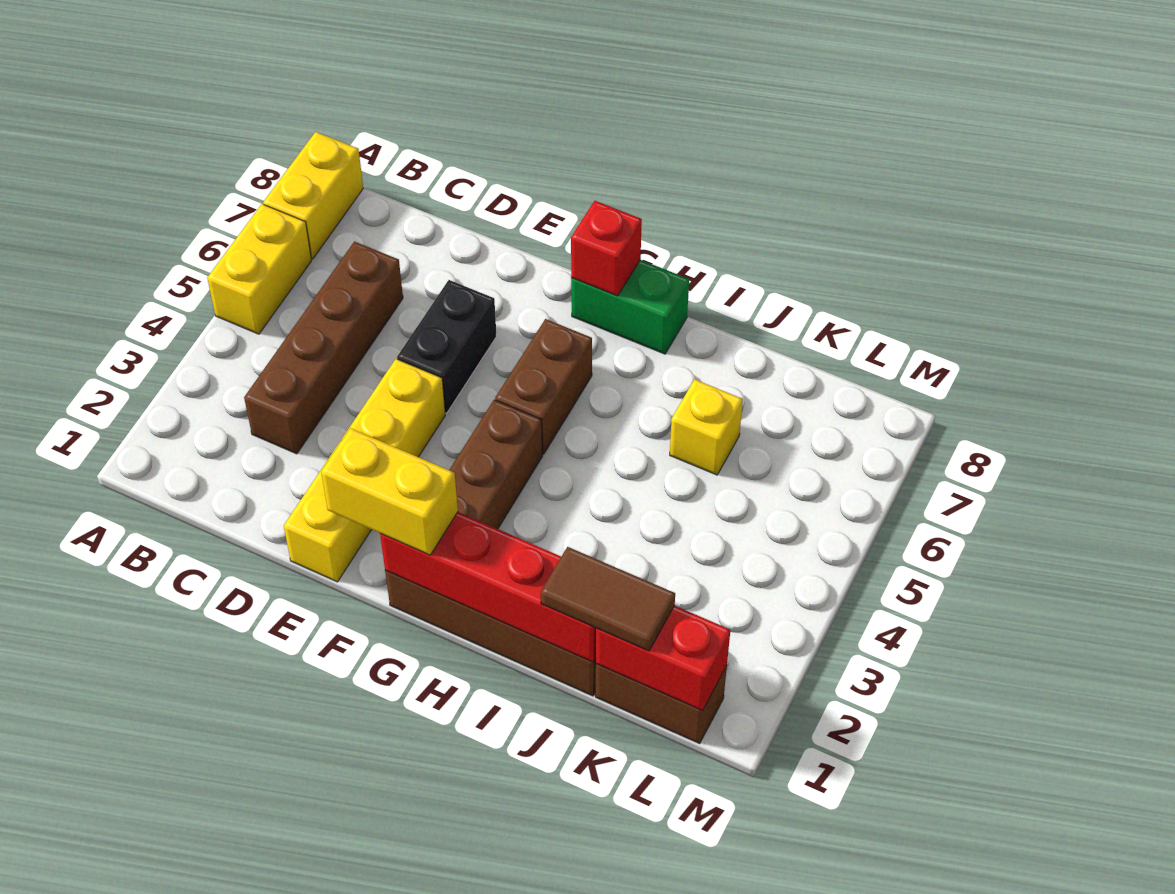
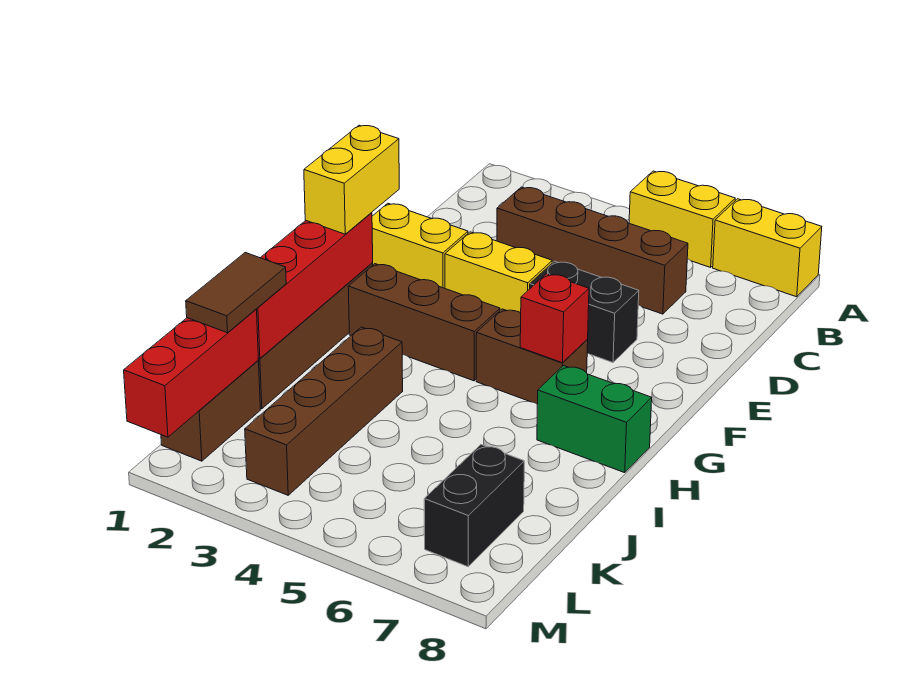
green brick G8:H8 level 1 -> green brick H7:H8 level 1
red brick G8 level 2 -> red brick G6 level 2
none -> brown brick I3:L3 level 1
yellow brick J6 level 1 -> none
red brick K1:L1 level 2 -> red brick K1:M1 level 2
none -> black brick K7:L7 level 1

